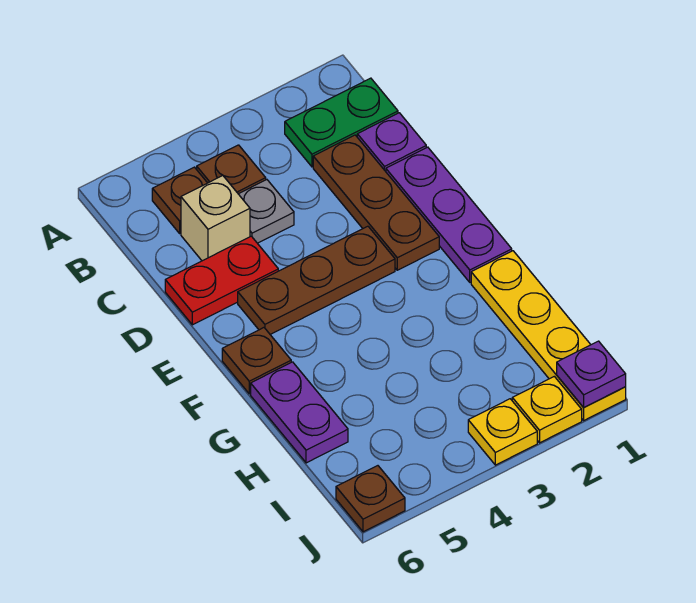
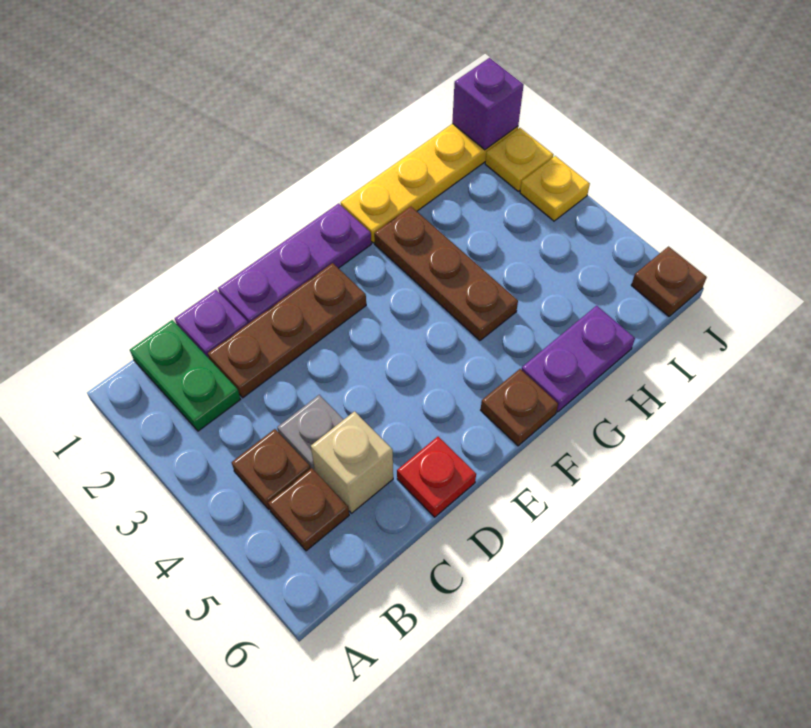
red plate D5:D6 level 1 -> red plate D6 level 1
brown plate E3:E5 level 1 -> brown plate G2:G4 level 1
purple plate J1 level 2 -> purple brick J1 level 2

